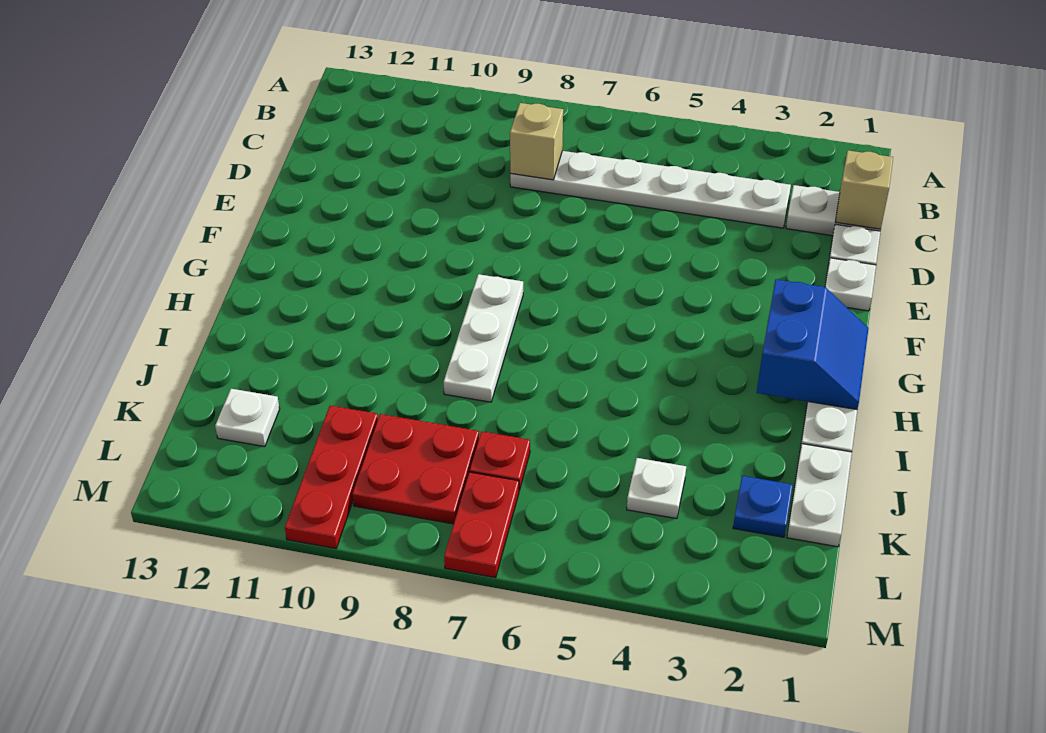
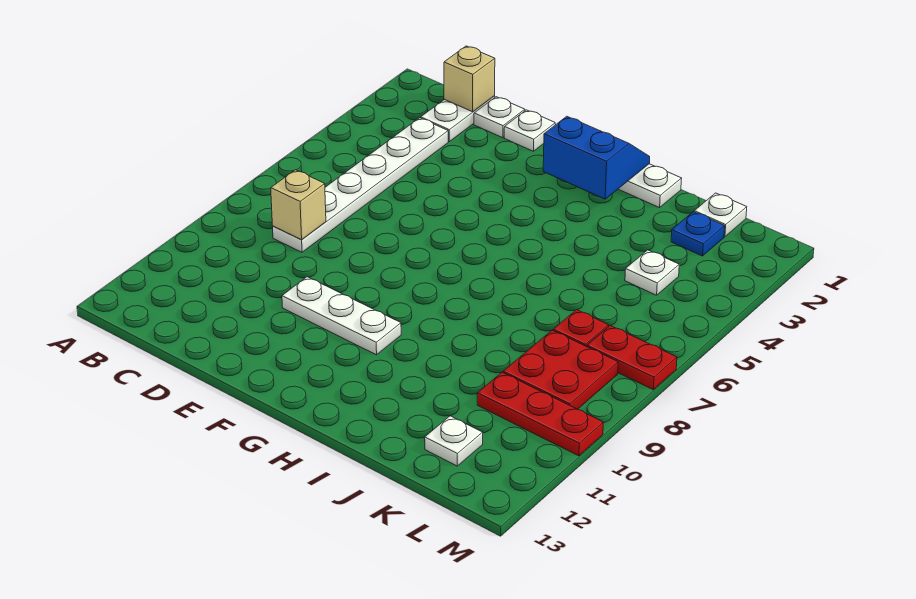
white plate G8:I8 level 1 -> white plate E10:G10 level 1
white plate J1:K1 level 1 -> white plate K1 level 1

